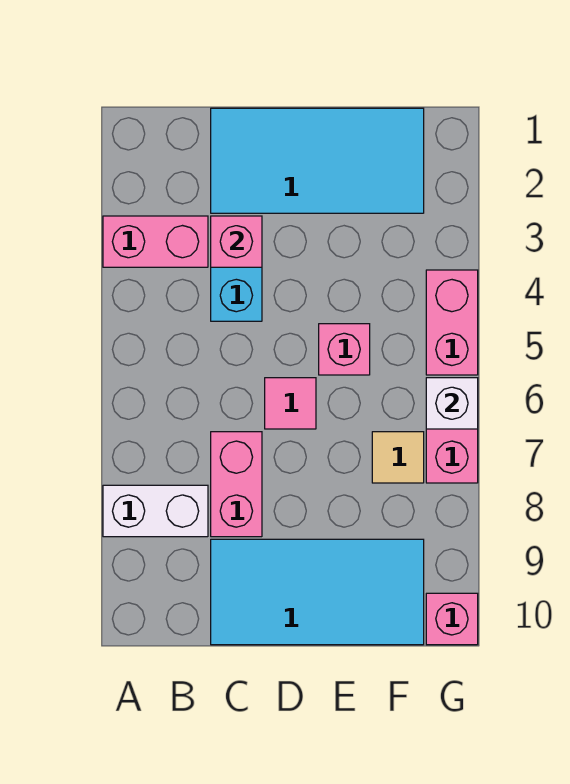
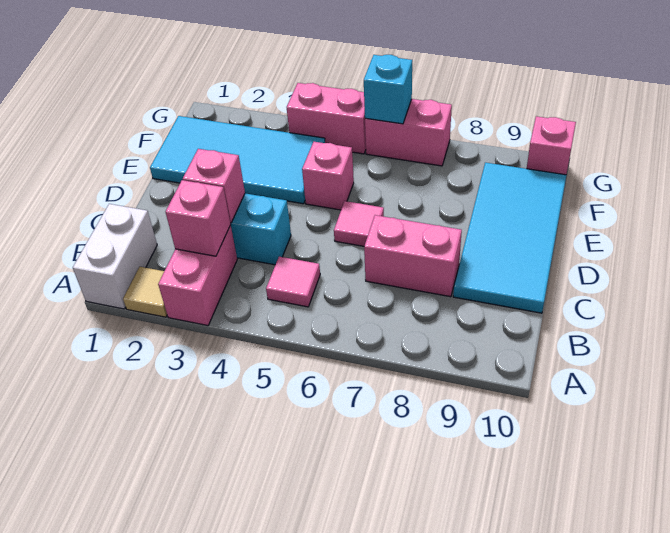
white brick A8:B8 level 1 -> white brick A1:B1 level 1
none -> pink brick B3 level 2
none -> pink tile B5 level 1
cyan tile C1:F2 level 1 -> cyan tile E1:F4 level 1
tan tile F7 level 1 -> tan tile A2 level 1
white brick G6 level 2 -> cyan brick G6 level 2

